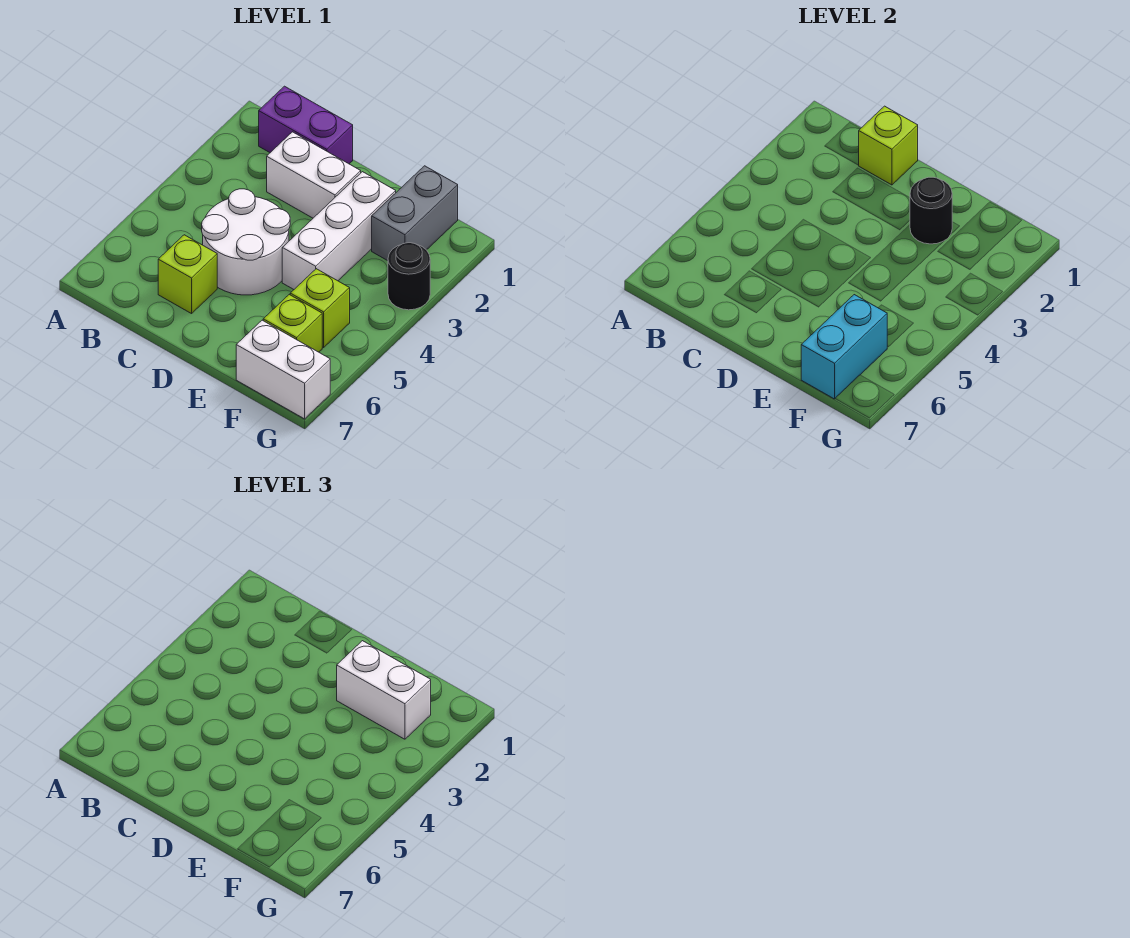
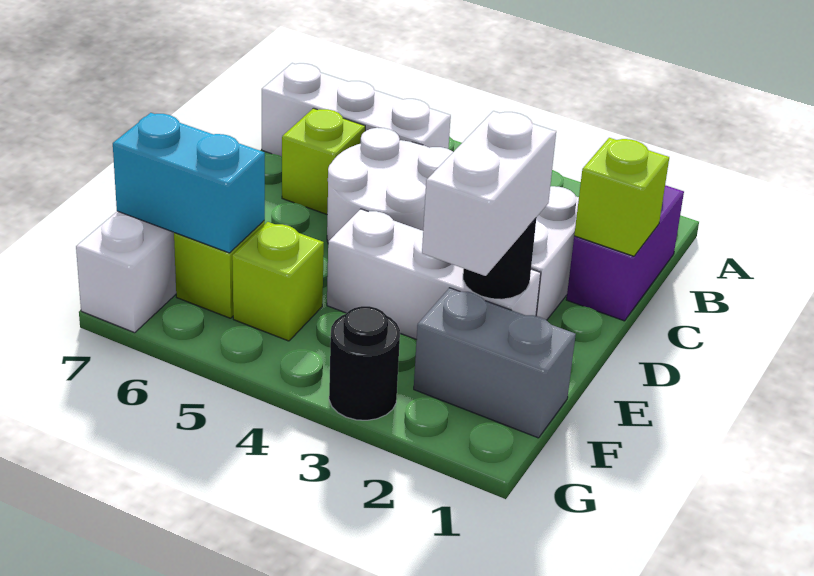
none -> white brick B5:B7 level 1

